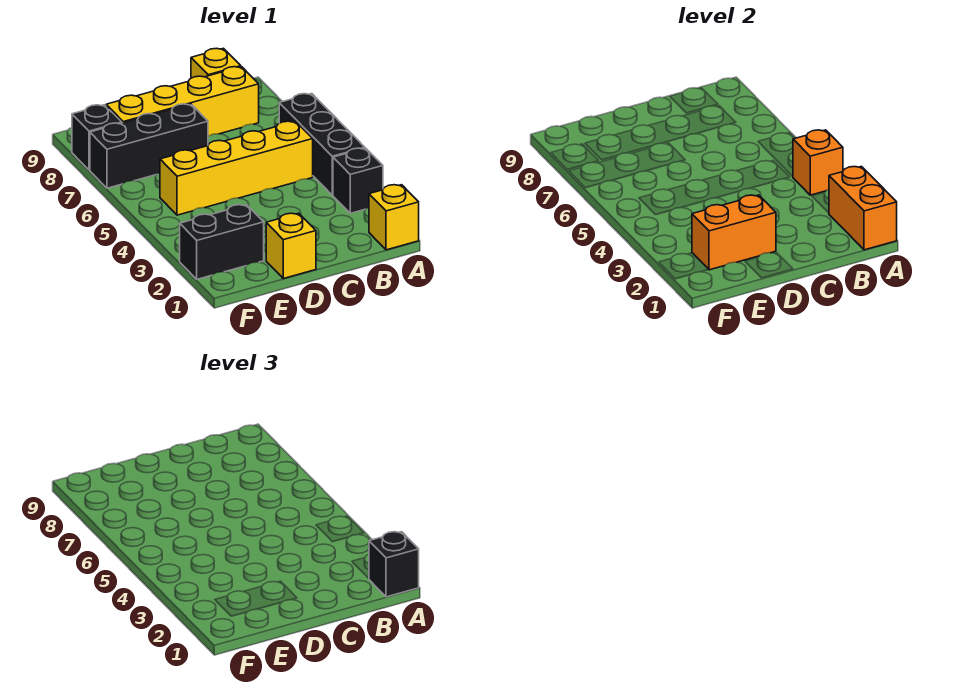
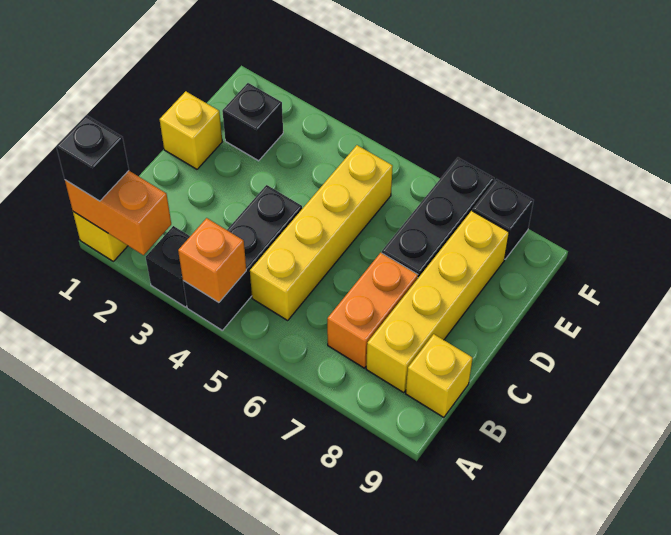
black brick A4:A6 level 1 -> black brick A4:C4 level 1
orange brick D2:E2 level 2 -> orange brick B7:C7 level 1
black brick E2:F2 level 1 -> black brick E2 level 1

